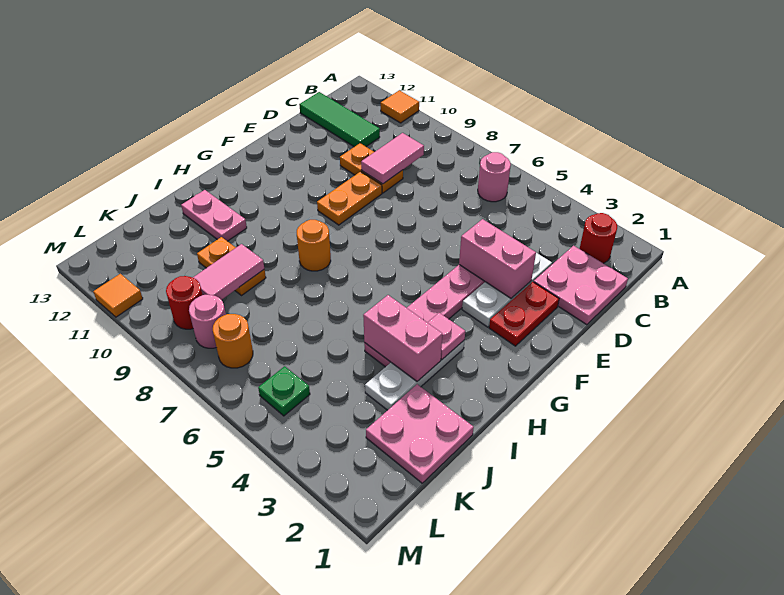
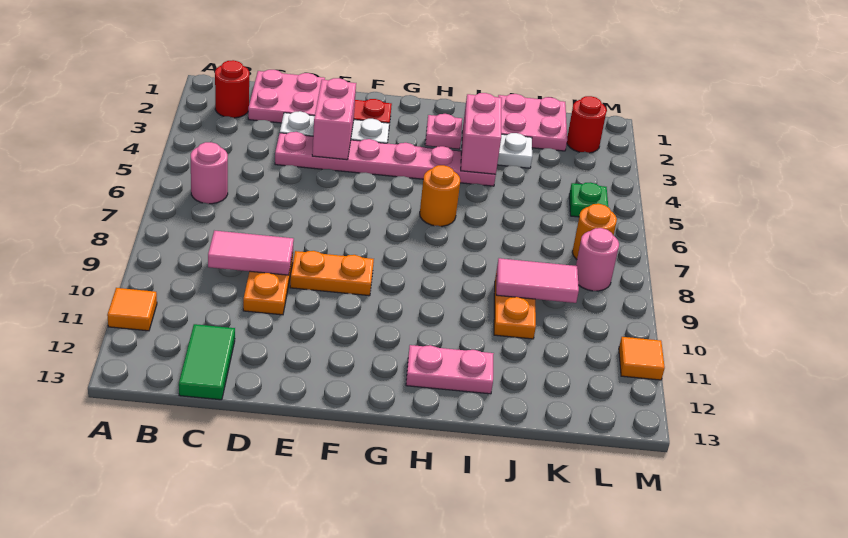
green tile C11:C13 level 1 -> green tile C12:C13 level 1
orange round brick H8 level 1 -> orange round brick H6 level 1
pink plate I11:I12 level 1 -> pink plate H12:I12 level 1
red round brick L9 level 1 -> red round brick L2 level 1

